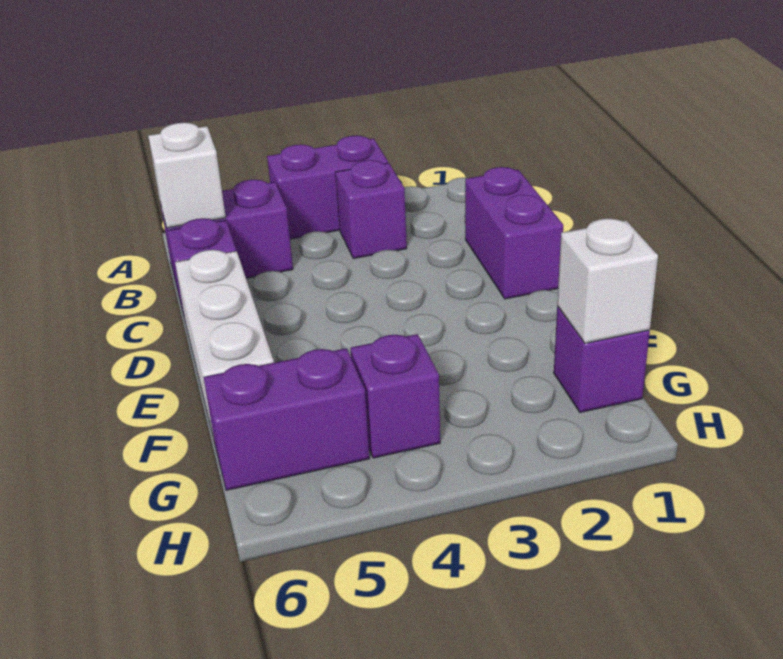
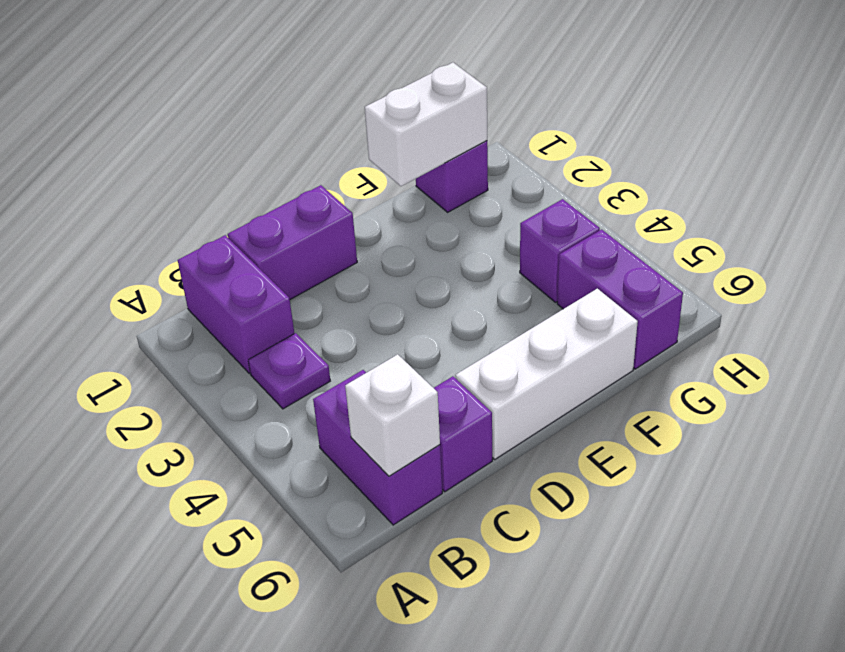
purple brick A3:A4 level 1 -> purple brick B1:B2 level 1
purple brick B3 level 1 -> purple plate B3 level 1
white brick G1 level 2 -> white brick F1:G1 level 2

